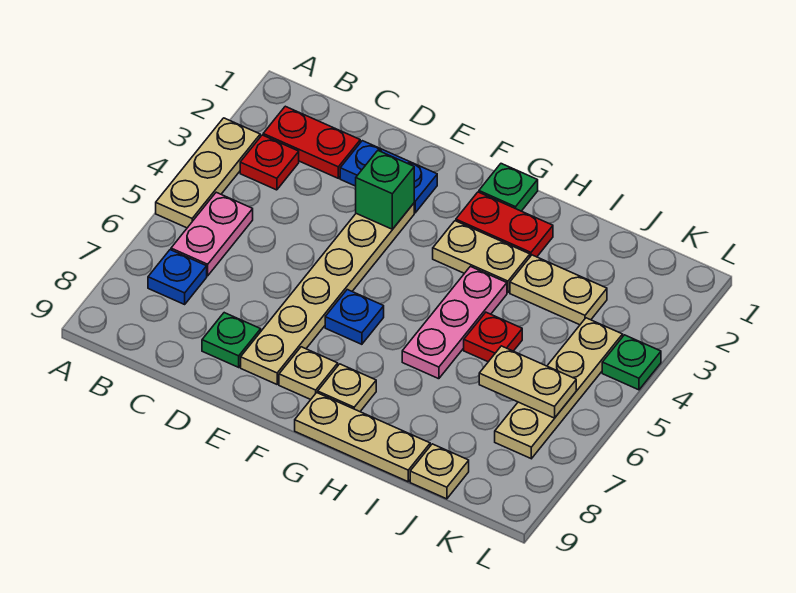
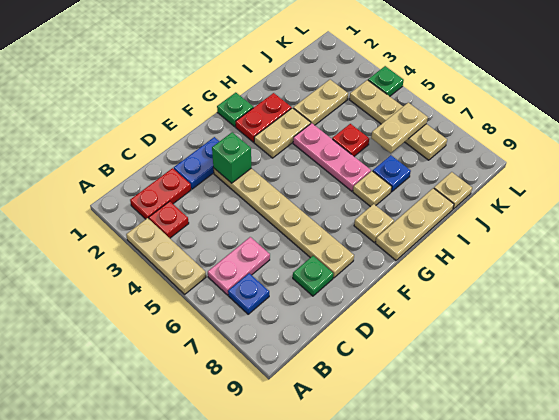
pink plate B5:B6 level 1 -> pink plate B6:C6 level 1
blue plate F6 level 1 -> blue plate I7 level 1
tan plate F8 level 1 -> tan plate H7 level 1

